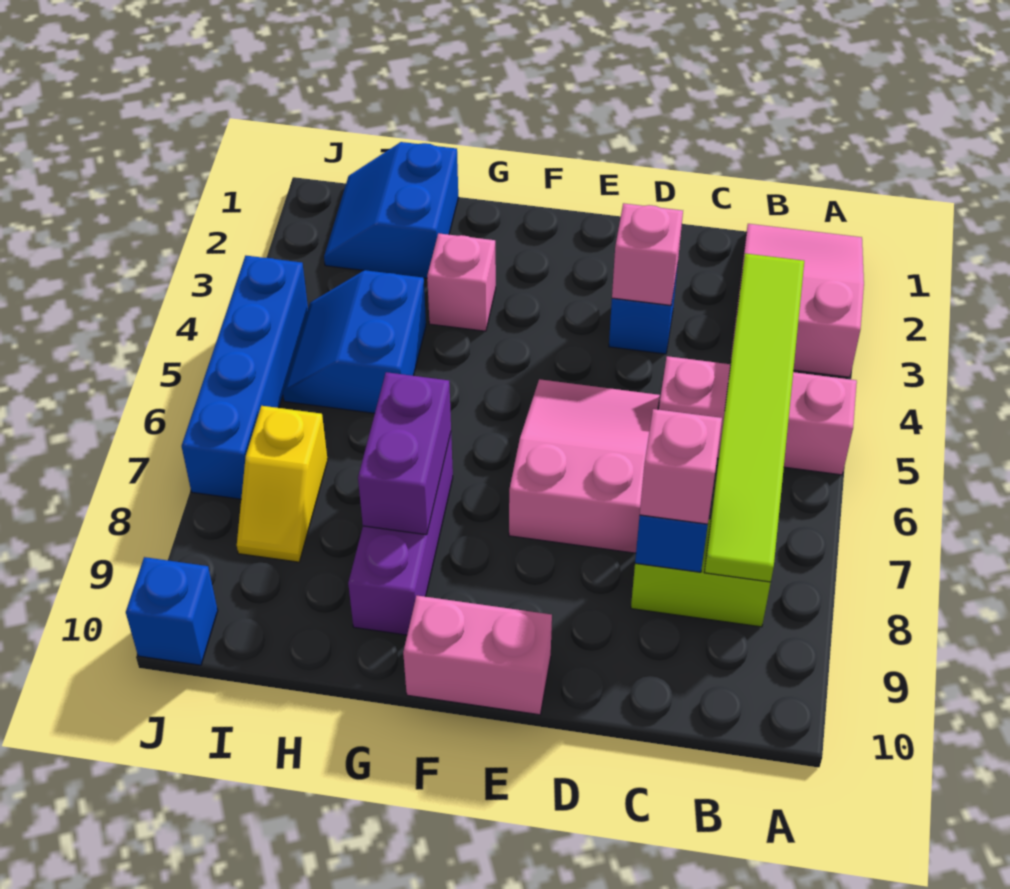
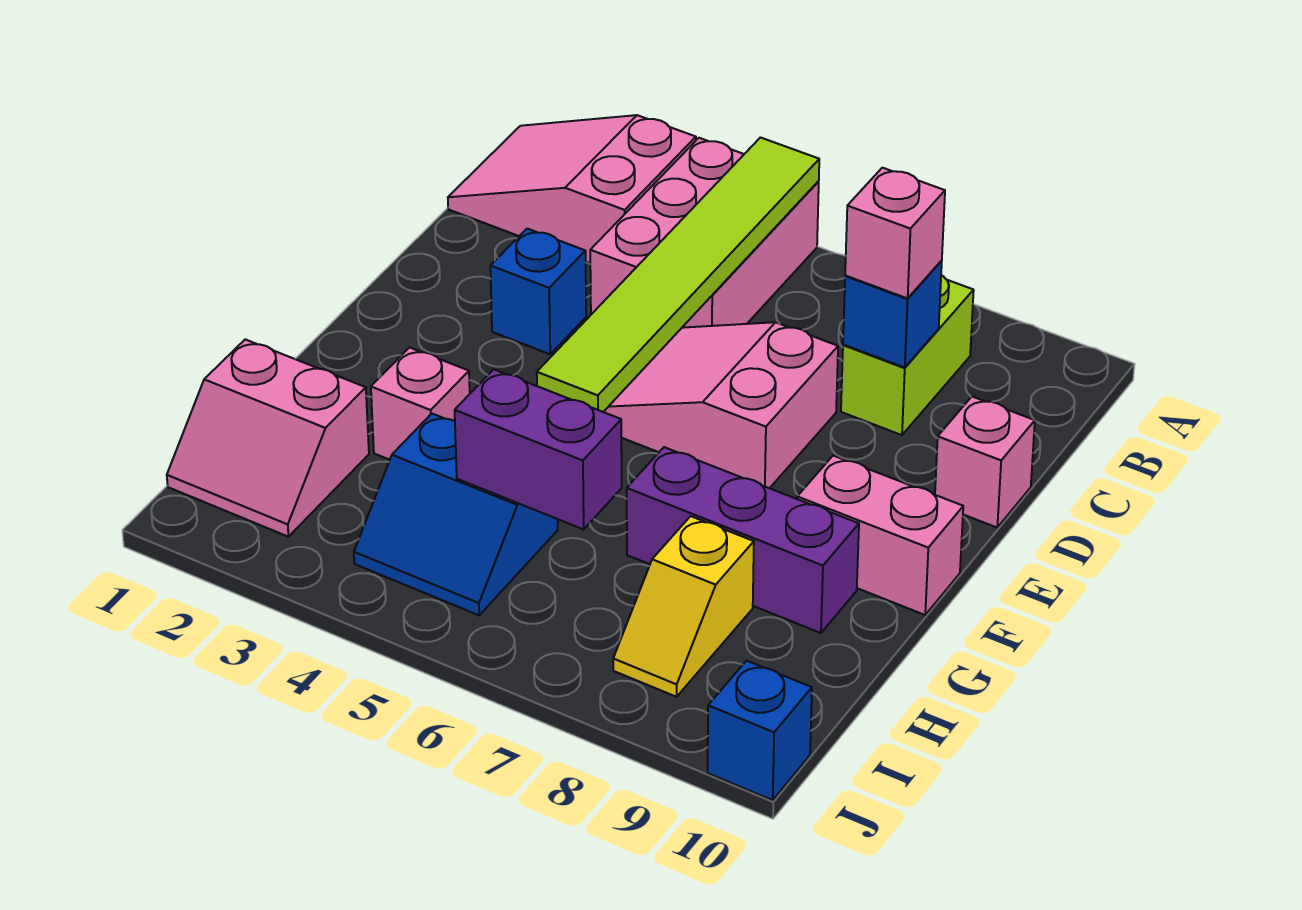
pink brick A5:C5 level 1 -> pink brick A4:C5 level 1
lime tile B3:B8 level 2 -> lime tile A5:F5 level 2
pink brick D3 level 2 -> pink brick D10 level 1
pink brick E10:F10 level 1 -> pink brick F9:F10 level 1
purple brick G7:G8 level 2 -> purple brick H5:H6 level 2
blue slope H1:I2 level 1 top H -> pink slope H1:I2 level 1 top H
yellow slope I7:I8 level 1 top 7 -> yellow slope H8:I8 level 1 top H
blue brick J4:J7 level 1 -> none

